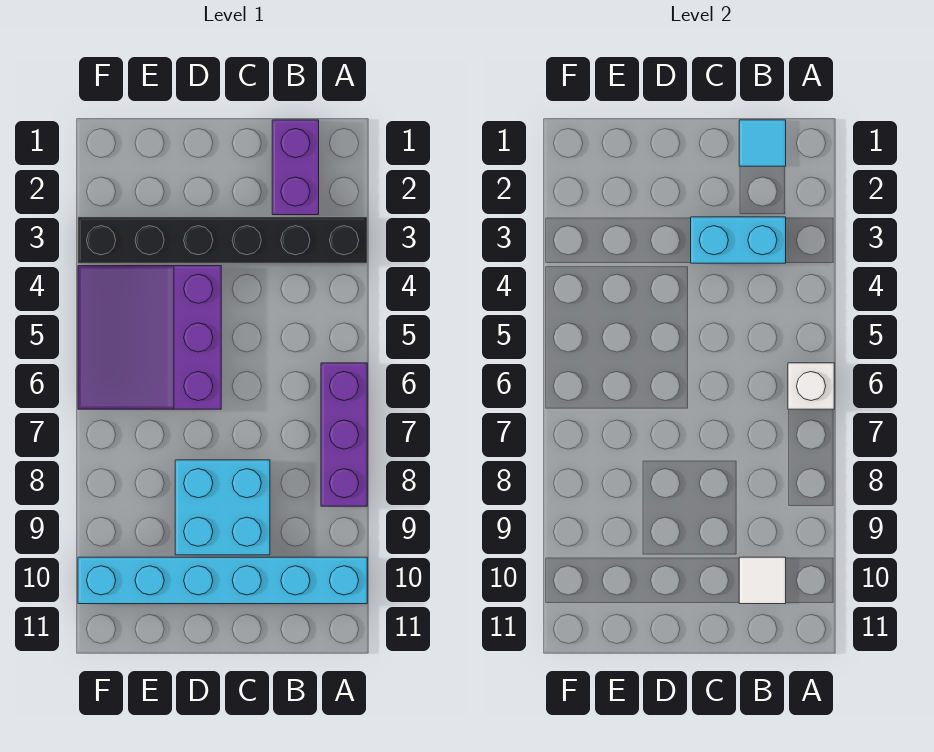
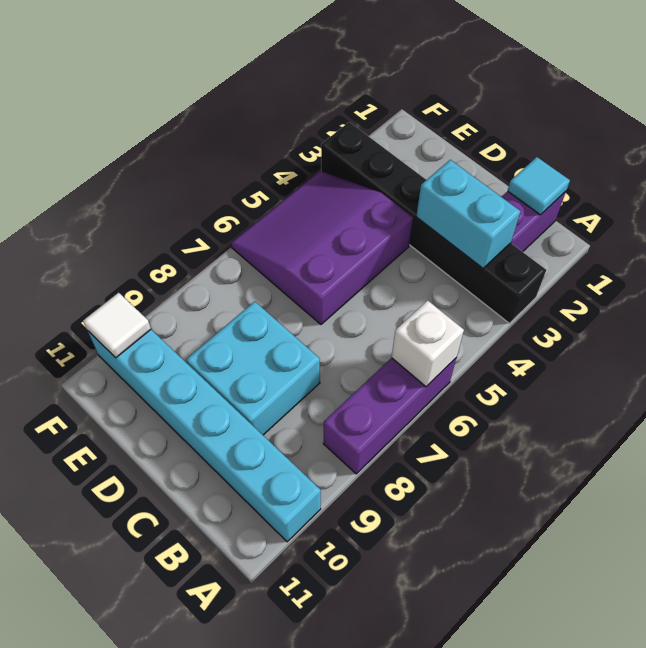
white tile B10 level 2 -> white tile F10 level 2

